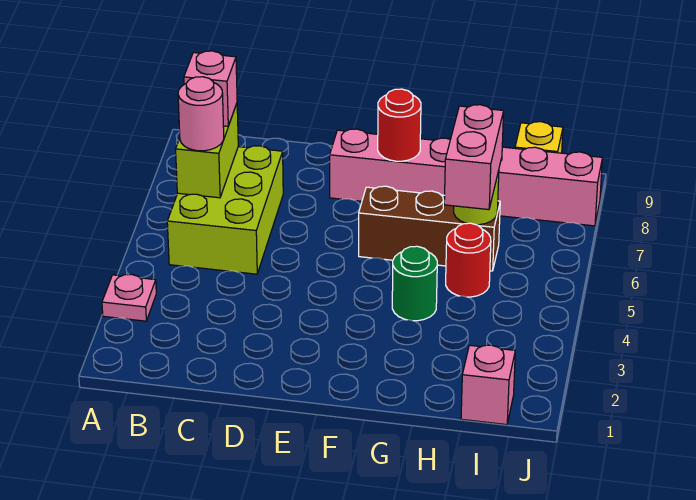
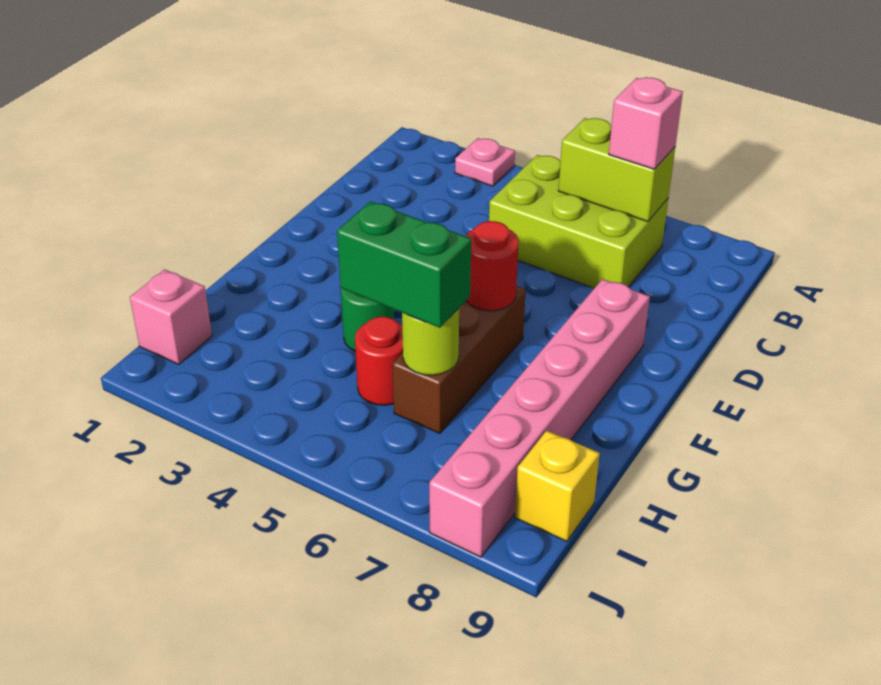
pink round brick B6 level 3 -> none
red round brick F8 level 2 -> red round brick F6 level 2
pink brick H5:H6 level 3 -> green brick H5:H6 level 3

